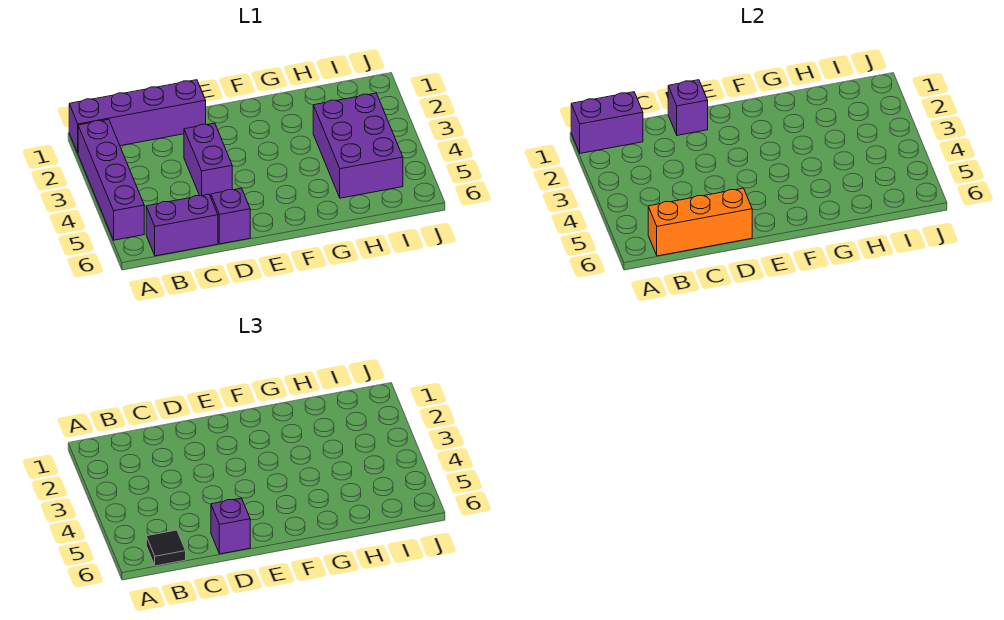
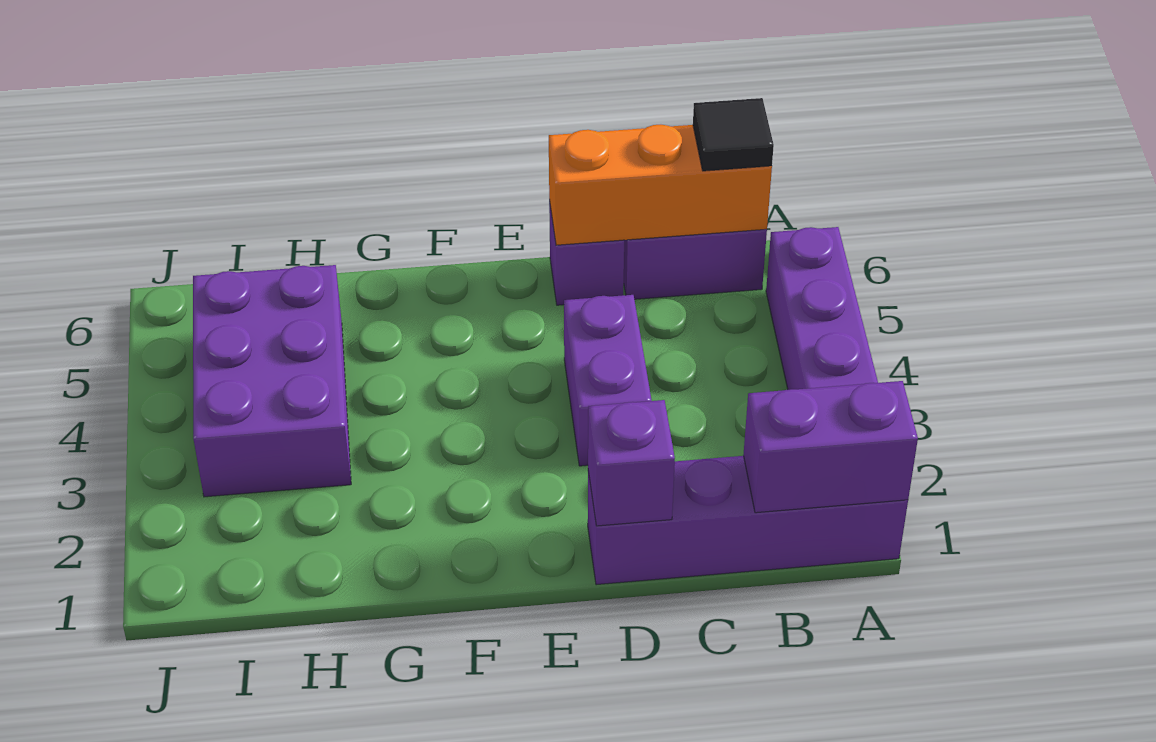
purple brick D6 level 3 -> none

